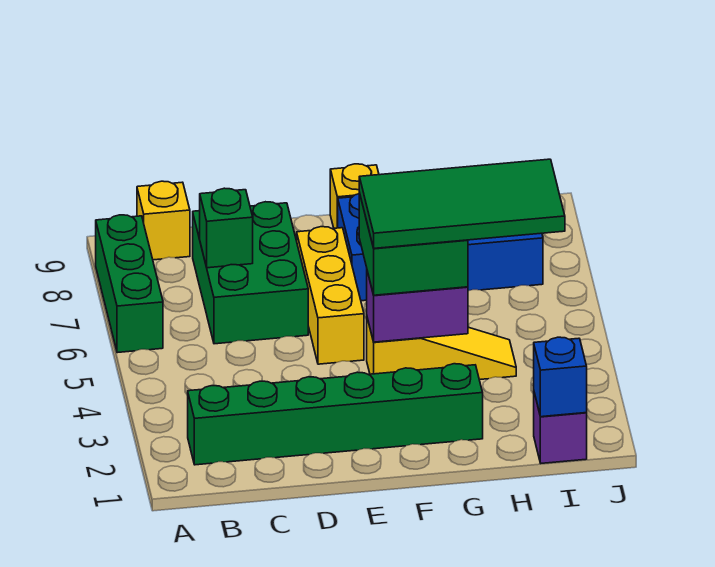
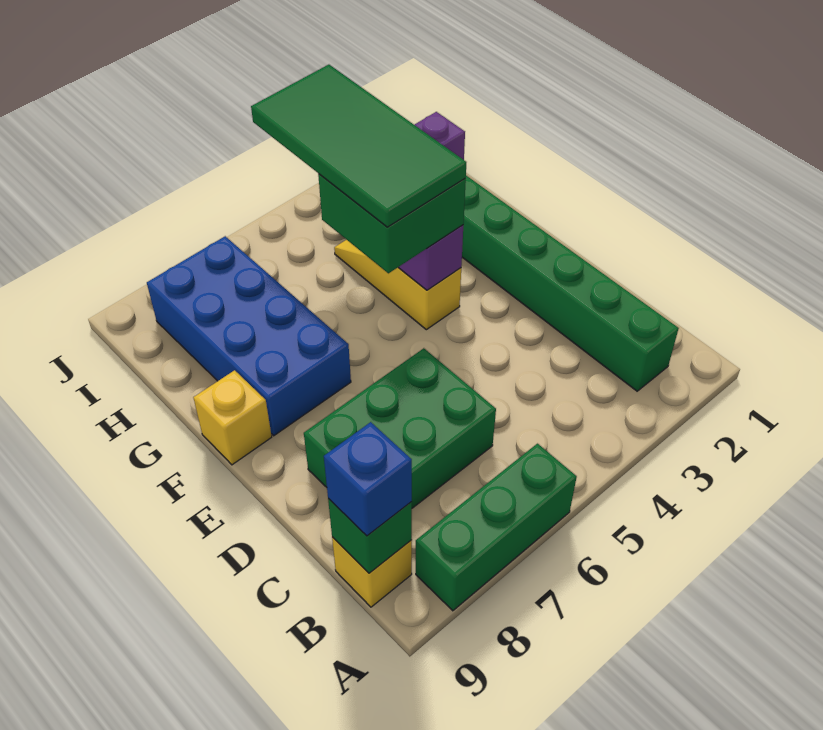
green brick C7 level 2 -> green brick B9 level 2
yellow brick E5:E7 level 1 -> none
blue brick I1 level 2 -> blue brick B9 level 3

